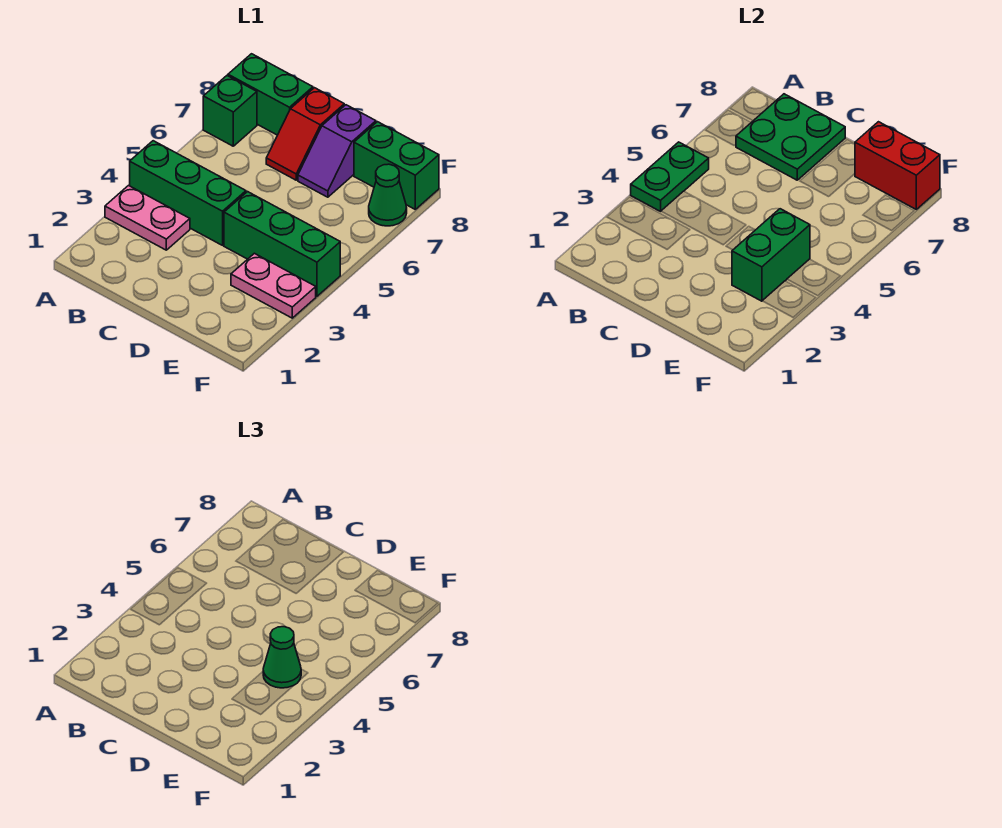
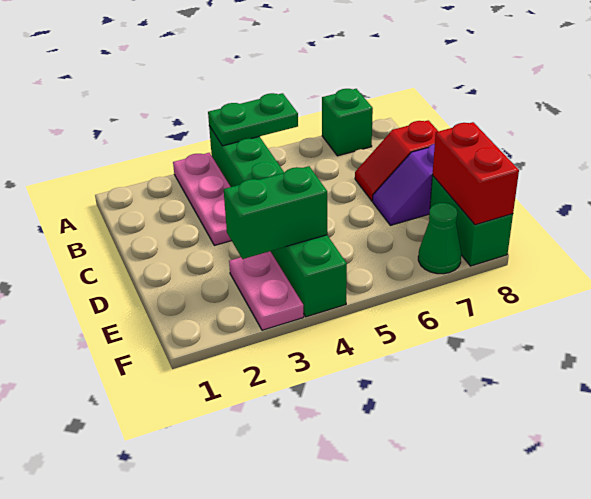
pink plate A3:B3 level 1 -> pink plate A3:C3 level 1
green brick A8:B8 level 1 -> none
green plate B7:C8 level 2 -> none
green cone E4 level 3 -> none

